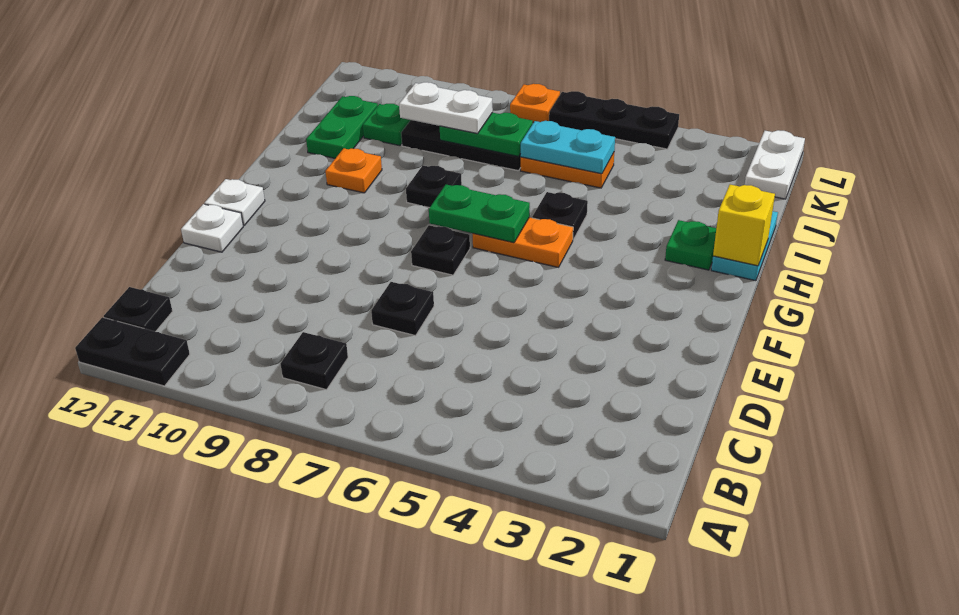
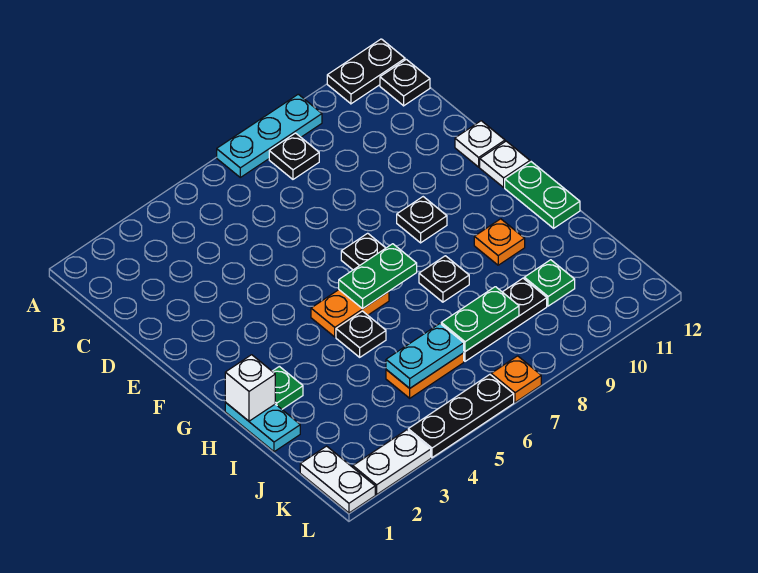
none -> cyan plate A7:A9 level 1
black plate D7 level 1 -> black plate F9 level 1
yellow brick H1 level 2 -> white brick H1 level 2
green plate I11:J11 level 1 -> green plate G12:H12 level 1
white plate J8:J9 level 3 -> white plate L2:L3 level 1

